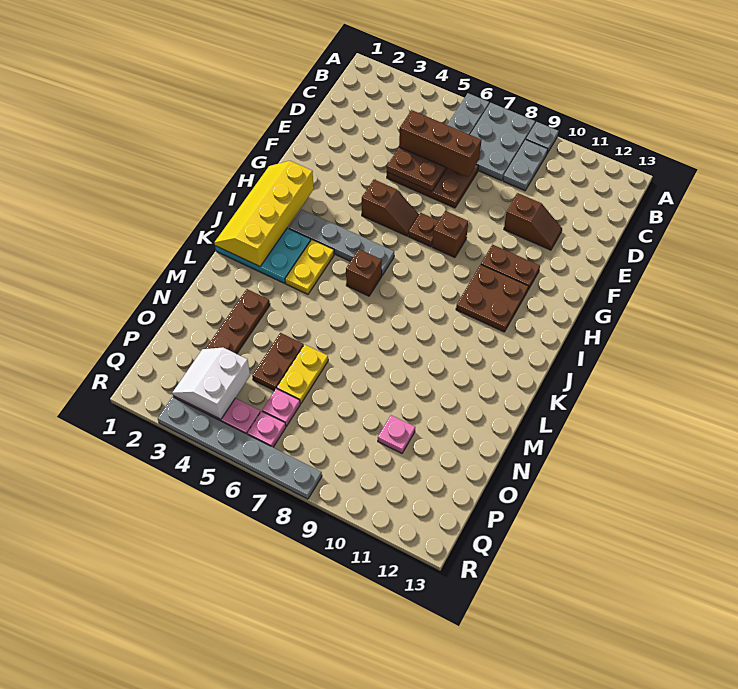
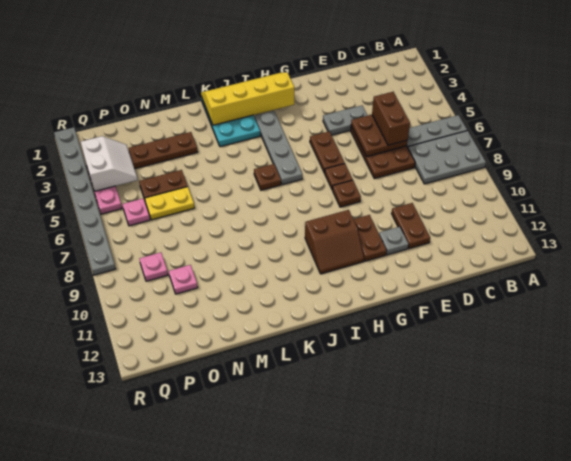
grey plate A9 level 1 -> grey plate F11 level 1
grey plate B9:C9 level 1 -> grey plate E4:F4 level 1
brown brick D5:D7 level 3 -> brown brick D5:D6 level 3
brown slope E10:E11 level 1 top 10 -> brown plate E10:E11 level 1
brown slope G5:G6 level 1 top 5 -> brown plate G5:G6 level 1
brown brick G8 level 1 -> brown plate G8 level 1
brown plate H10:I11 level 1 -> brown slope H10:I11 level 1 top 10
yellow plate J4:K4 level 1 -> none
brown brick J6 level 1 -> brown plate J6 level 1
white slope P3:Q4 level 2 top 4 -> white slope P3:Q4 level 2 top Q
pink plate Q6 level 1 -> pink plate P9 level 1
grey plate R3:R8 level 1 -> grey plate R1:R8 level 1

